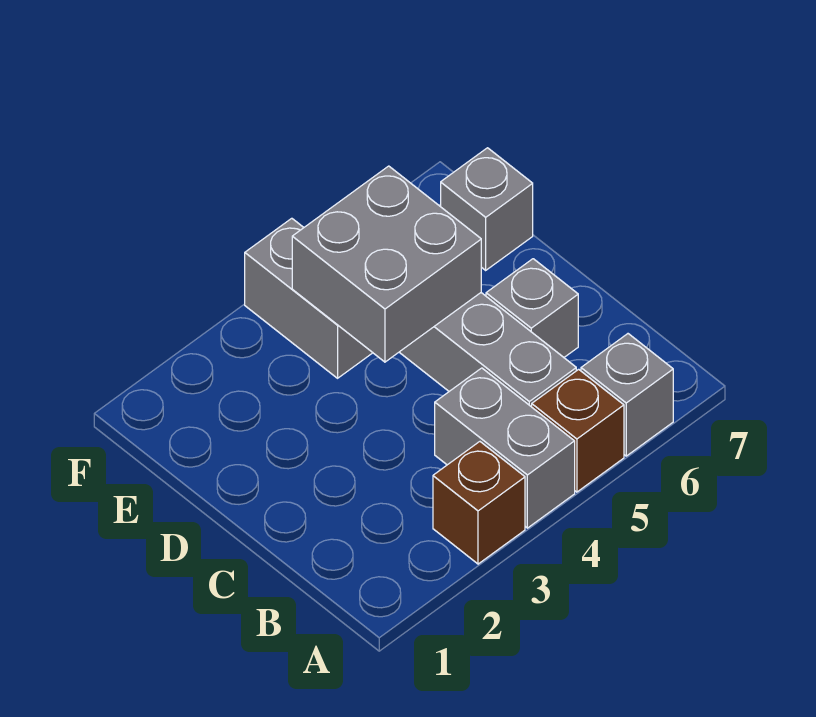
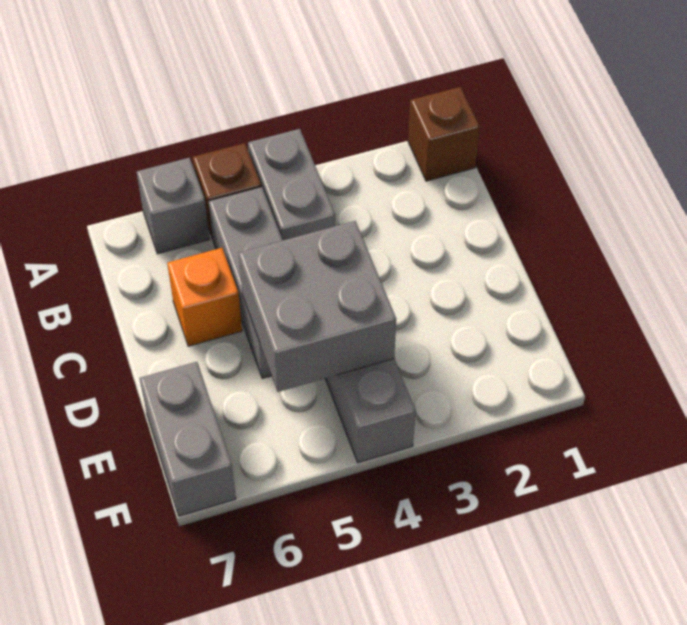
brown brick A3 level 1 -> brown brick A1 level 1
grey brick C6 level 1 -> orange brick C6 level 1
grey brick E7 level 1 -> grey brick E7:F7 level 1

